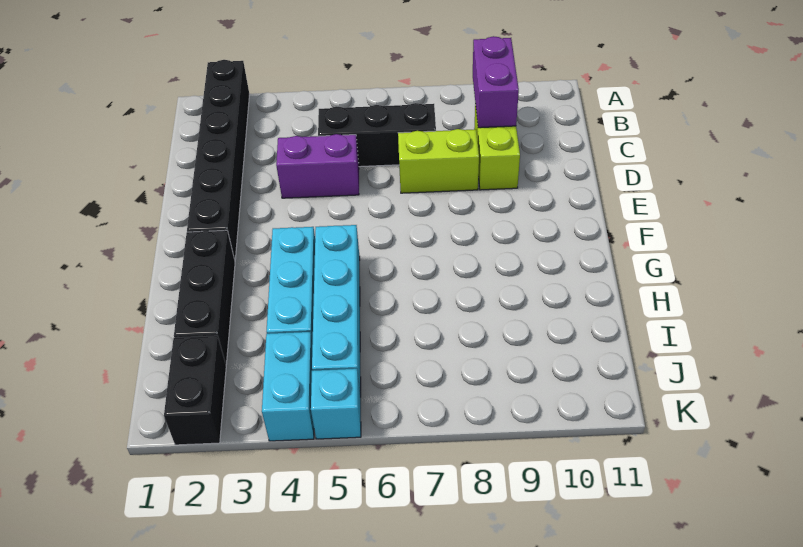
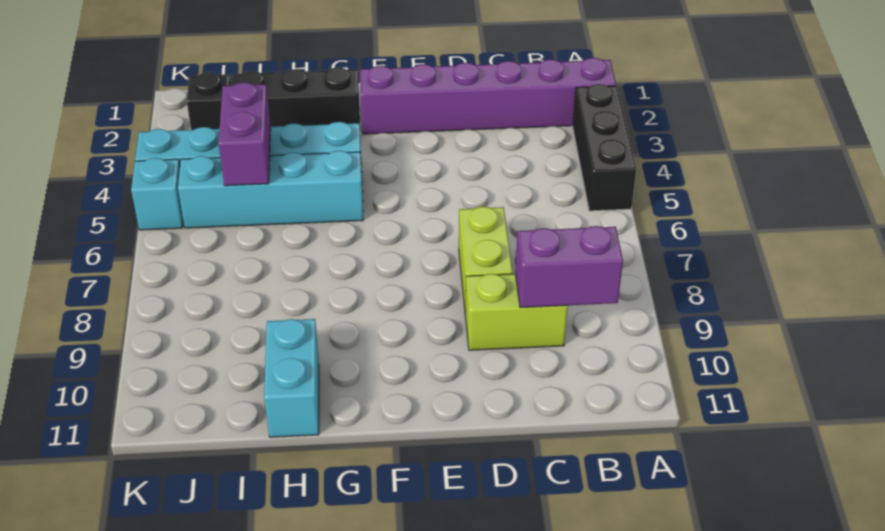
black brick A2:F2 level 1 -> purple brick A2:F2 level 1
black brick C5:C7 level 1 -> black brick A3:A5 level 1
purple brick D4:D5 level 1 -> purple brick I4:I5 level 2
none -> cyan brick H10:H11 level 1
black brick J2:K2 level 1 -> black brick J2 level 1

